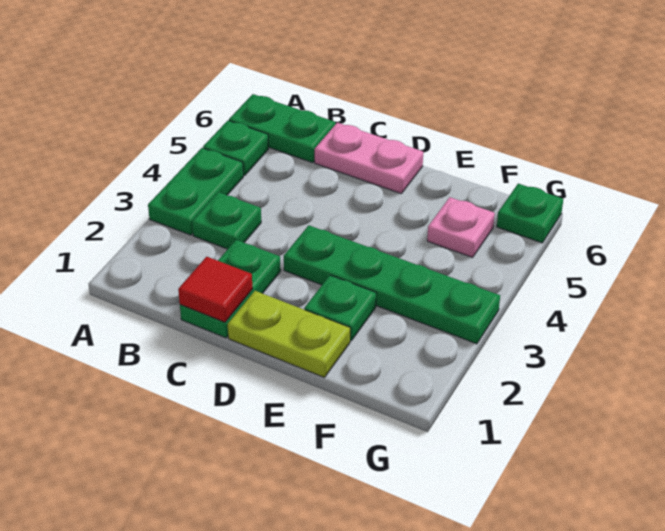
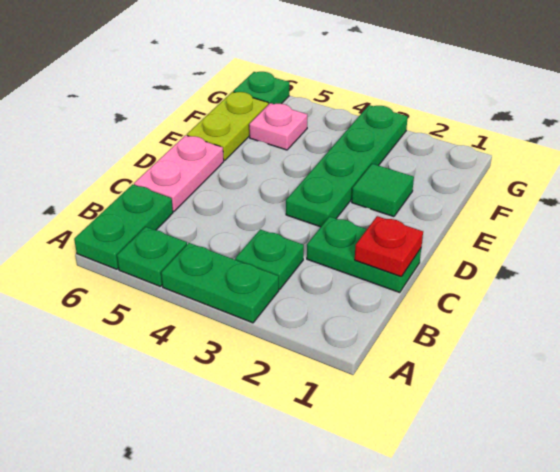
red tile C1 level 2 -> red plate C1 level 2
lime plate D1:E1 level 1 -> lime plate E6:F6 level 1
green plate E2 level 1 -> green tile E2 level 1

